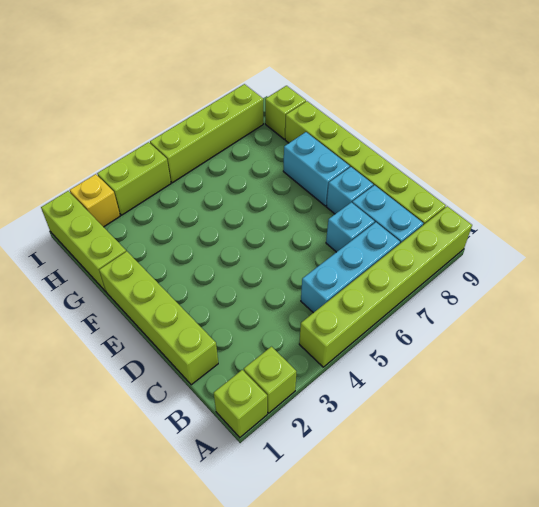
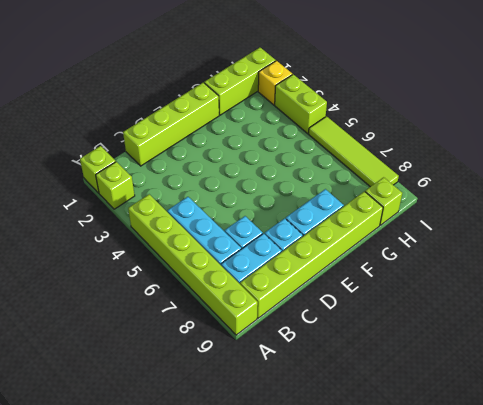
lime brick I5:I8 level 1 -> lime tile I5:I8 level 1

